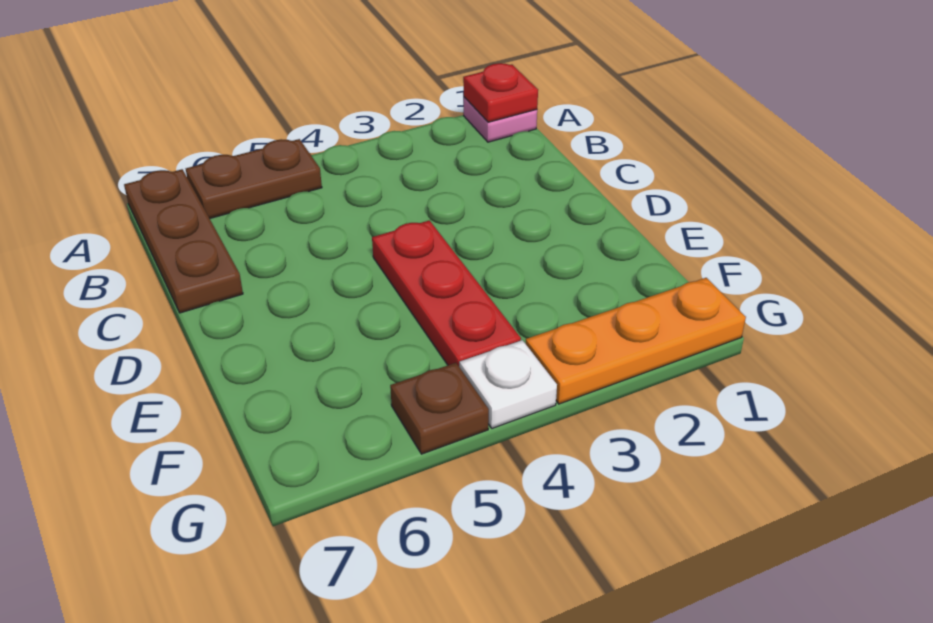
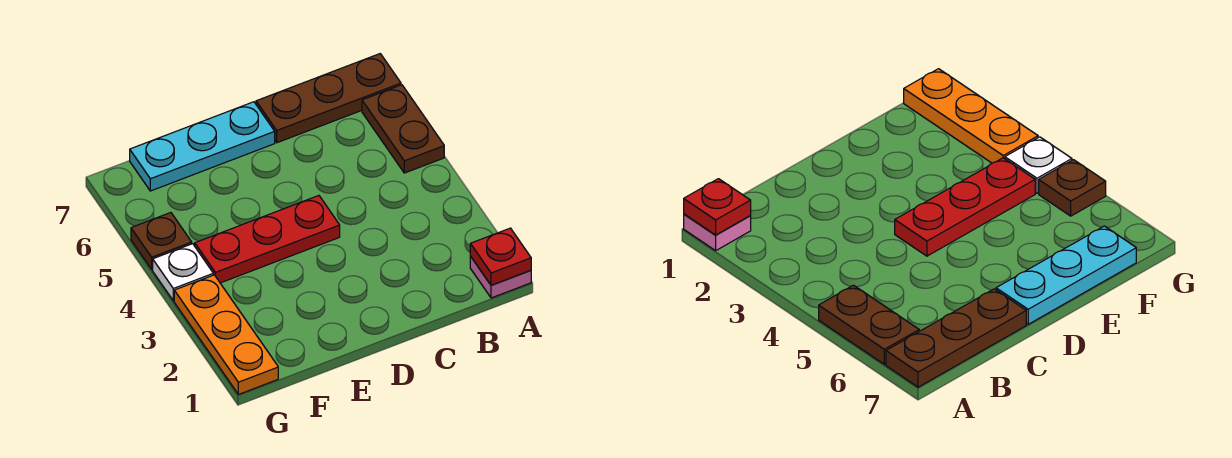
none -> cyan plate D7:F7 level 1

